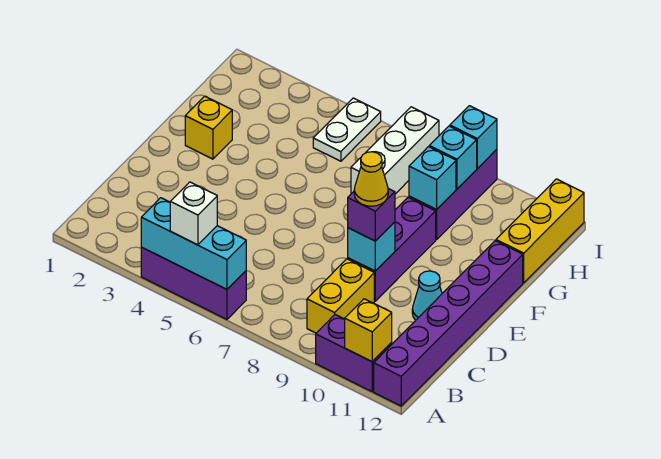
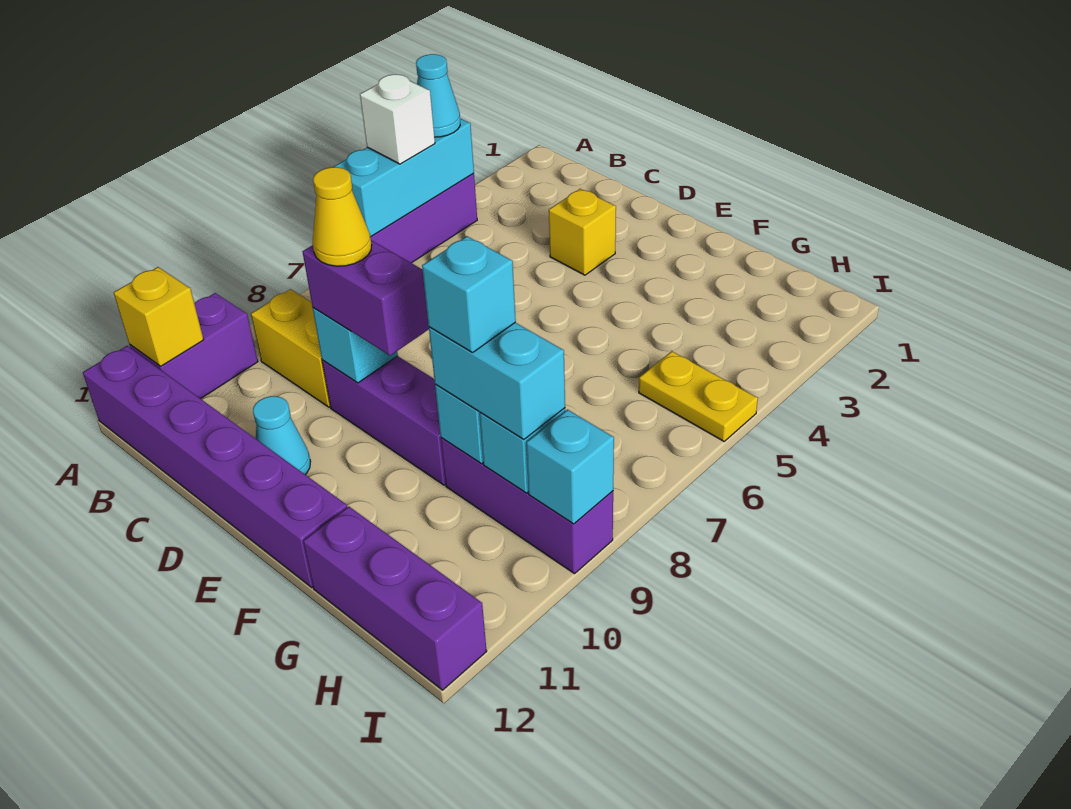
none -> cyan cone A4 level 3
purple brick D9 level 3 -> purple brick D9:E9 level 3
yellow brick F2 level 1 -> yellow brick D3 level 1
white brick G7:I7 level 1 -> none
none -> cyan brick G9:H9 level 3
none -> cyan brick G9 level 4
yellow brick G12:I12 level 1 -> purple brick G12:I12 level 1
white plate H5:I5 level 1 -> yellow plate H5:I5 level 1

